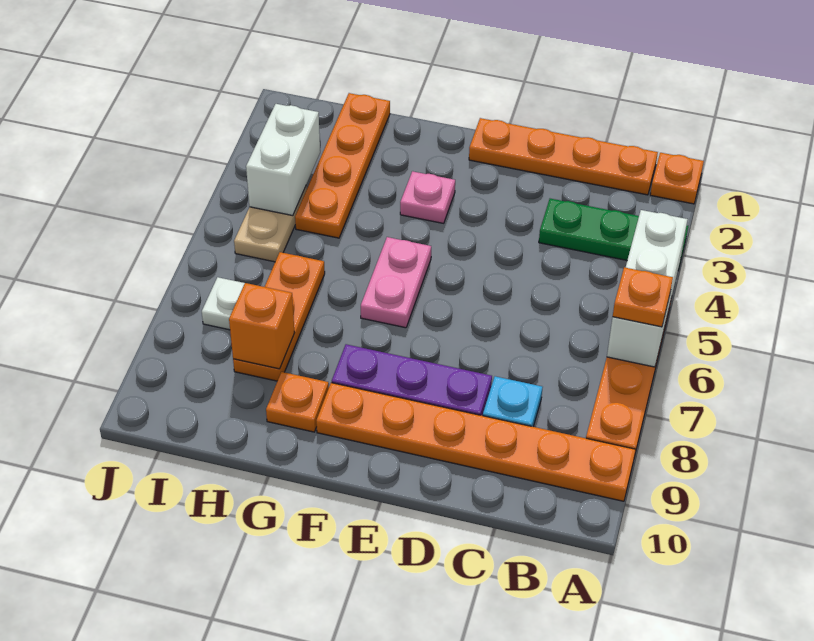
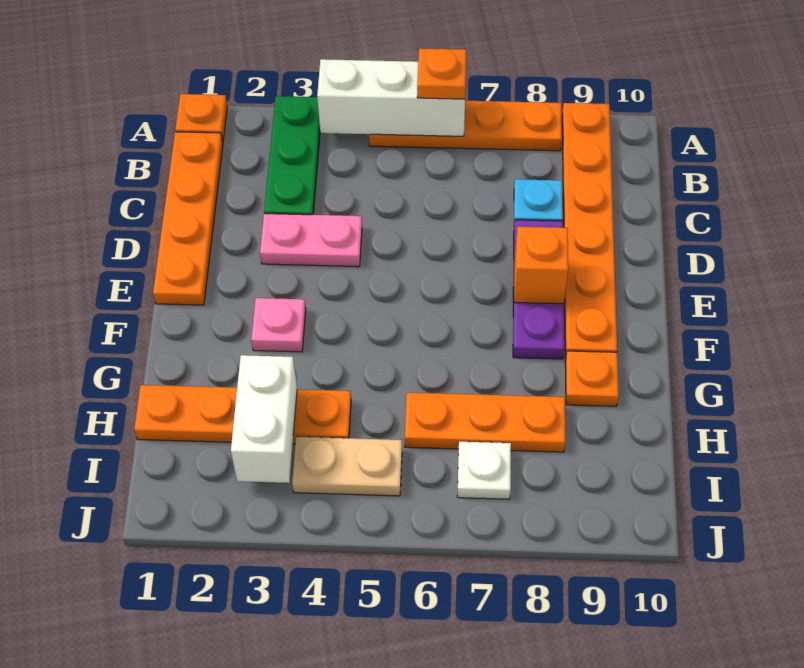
pink plate F5:F6 level 1 -> pink plate D3:D4 level 1
orange brick H8 level 2 -> orange brick E8 level 2
white brick I3:I4 level 2 -> white brick H3:I3 level 2

